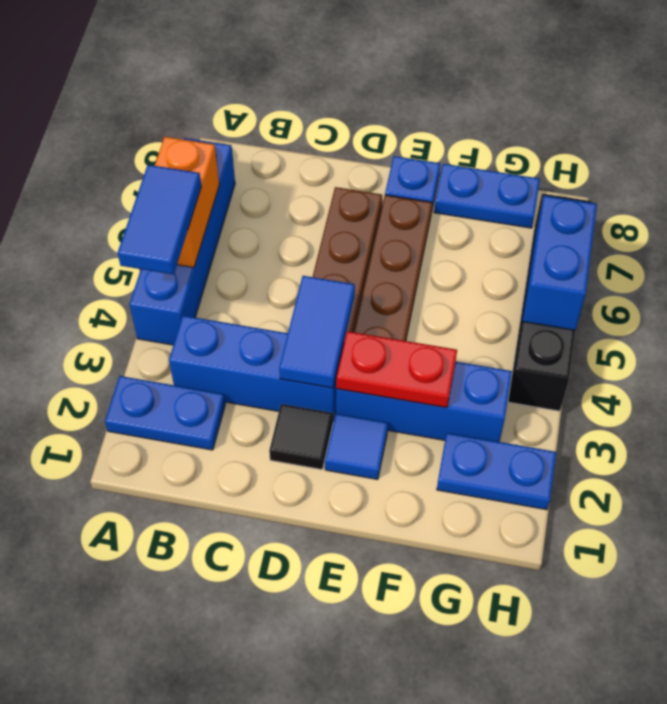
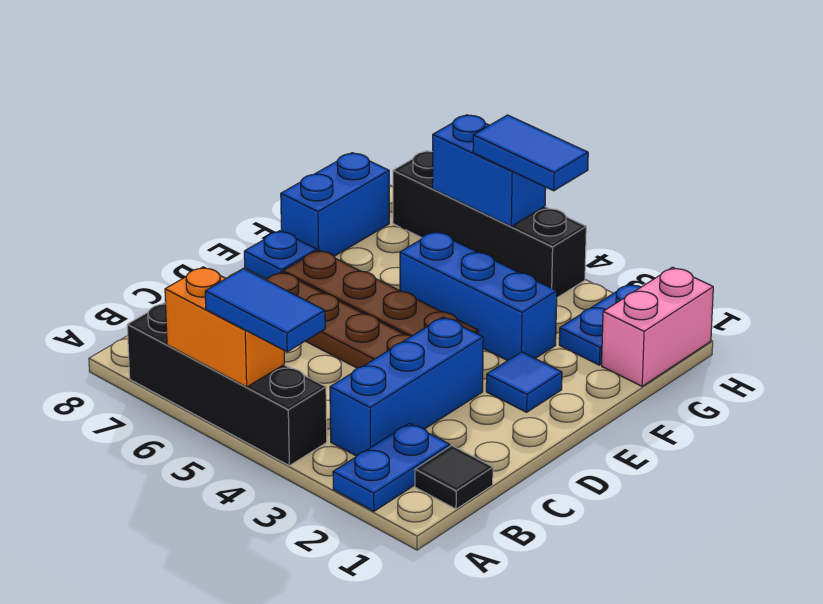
blue brick A4:A7 level 1 -> black brick A4:A7 level 1
black tile D2 level 1 -> black tile B1 level 1
blue tile D3:D4 level 2 -> blue tile H4:H5 level 3
blue brick E3:G3 level 1 -> blue brick F3:F5 level 1
red plate E3:F3 level 2 -> none
blue plate F8:G8 level 1 -> blue brick F8:G8 level 1
none -> pink brick G1:H1 level 1

